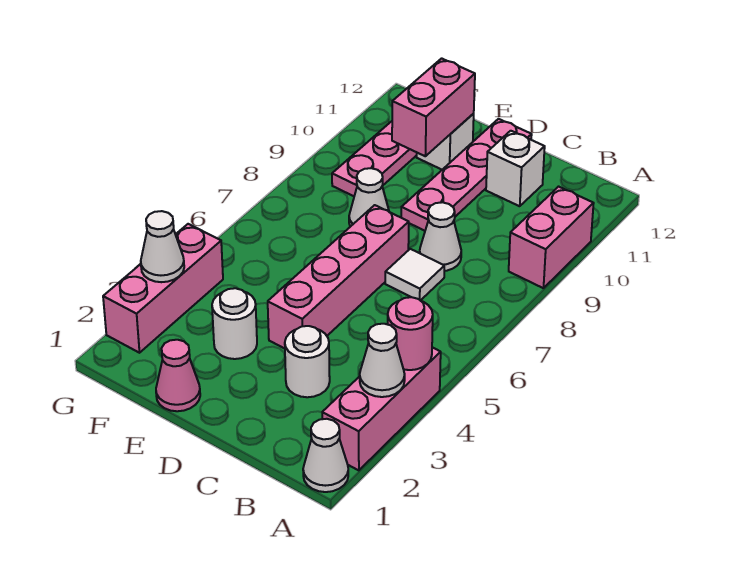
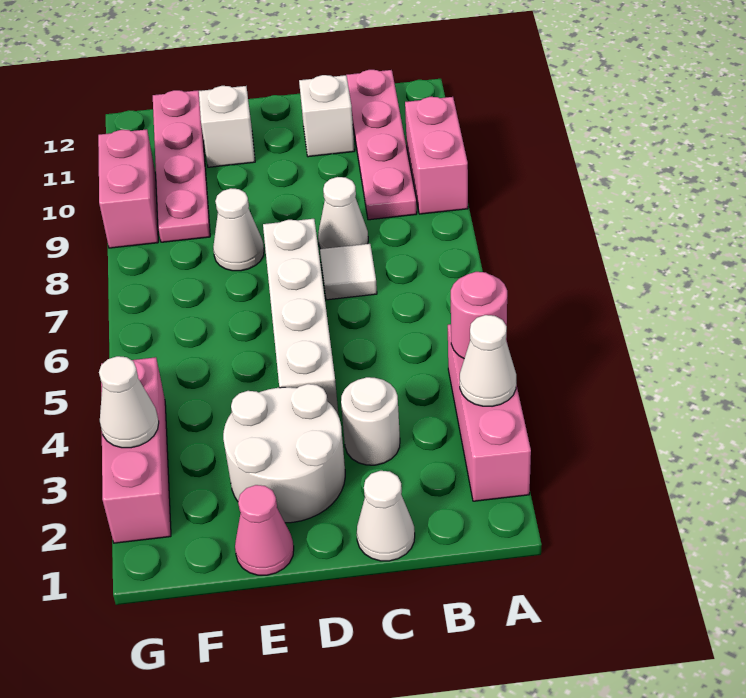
white cone A1 level 1 -> white cone C1 level 1
pink brick D4:D7 level 1 -> white brick D4:D7 level 1
pink plate D9:D12 level 1 -> pink plate B9:B12 level 1
white round brick E3 level 1 -> white round brick D2:E3 level 1
pink brick E10:E11 level 2 -> pink brick G9:G10 level 1

